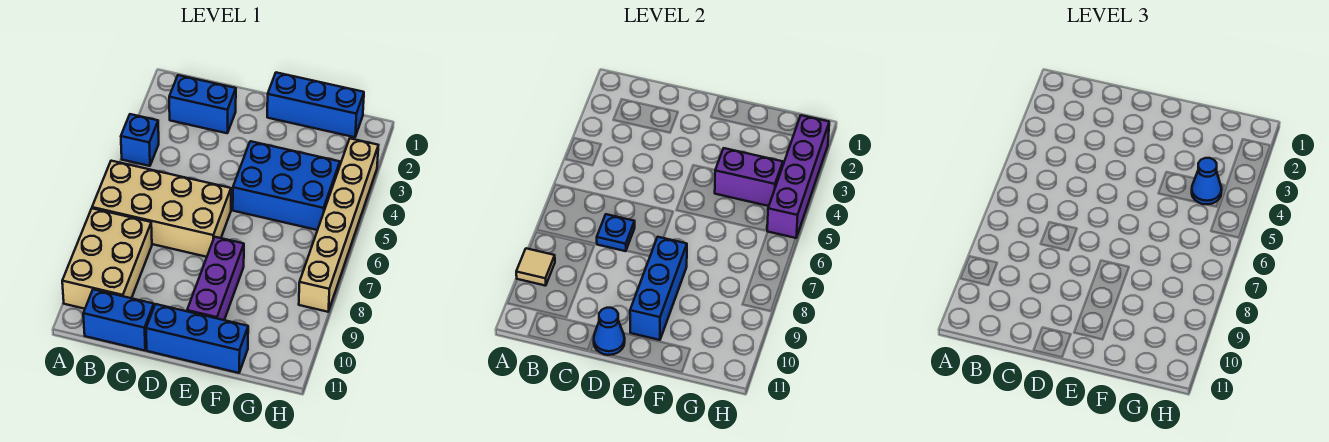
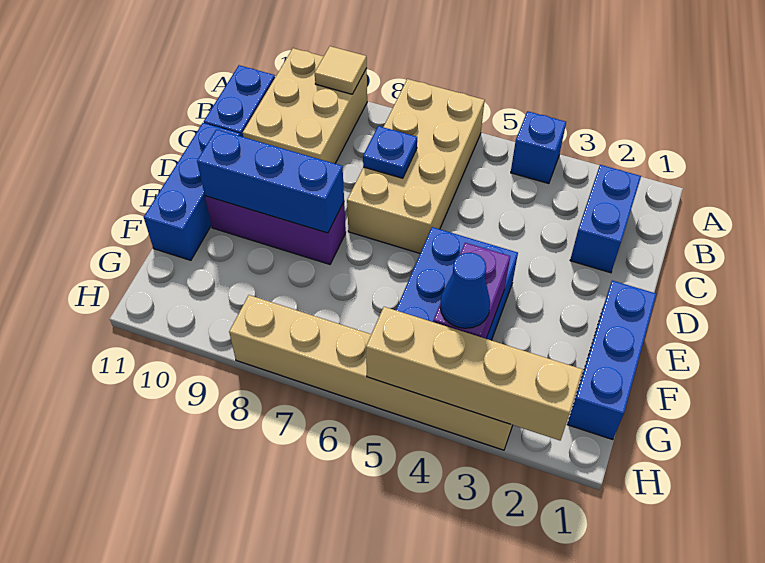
tan brick A8:B10 level 1 -> tan brick A9:C10 level 1
blue cone D11 level 2 -> none
purple brick H2:H5 level 2 -> tan brick H2:H5 level 2

